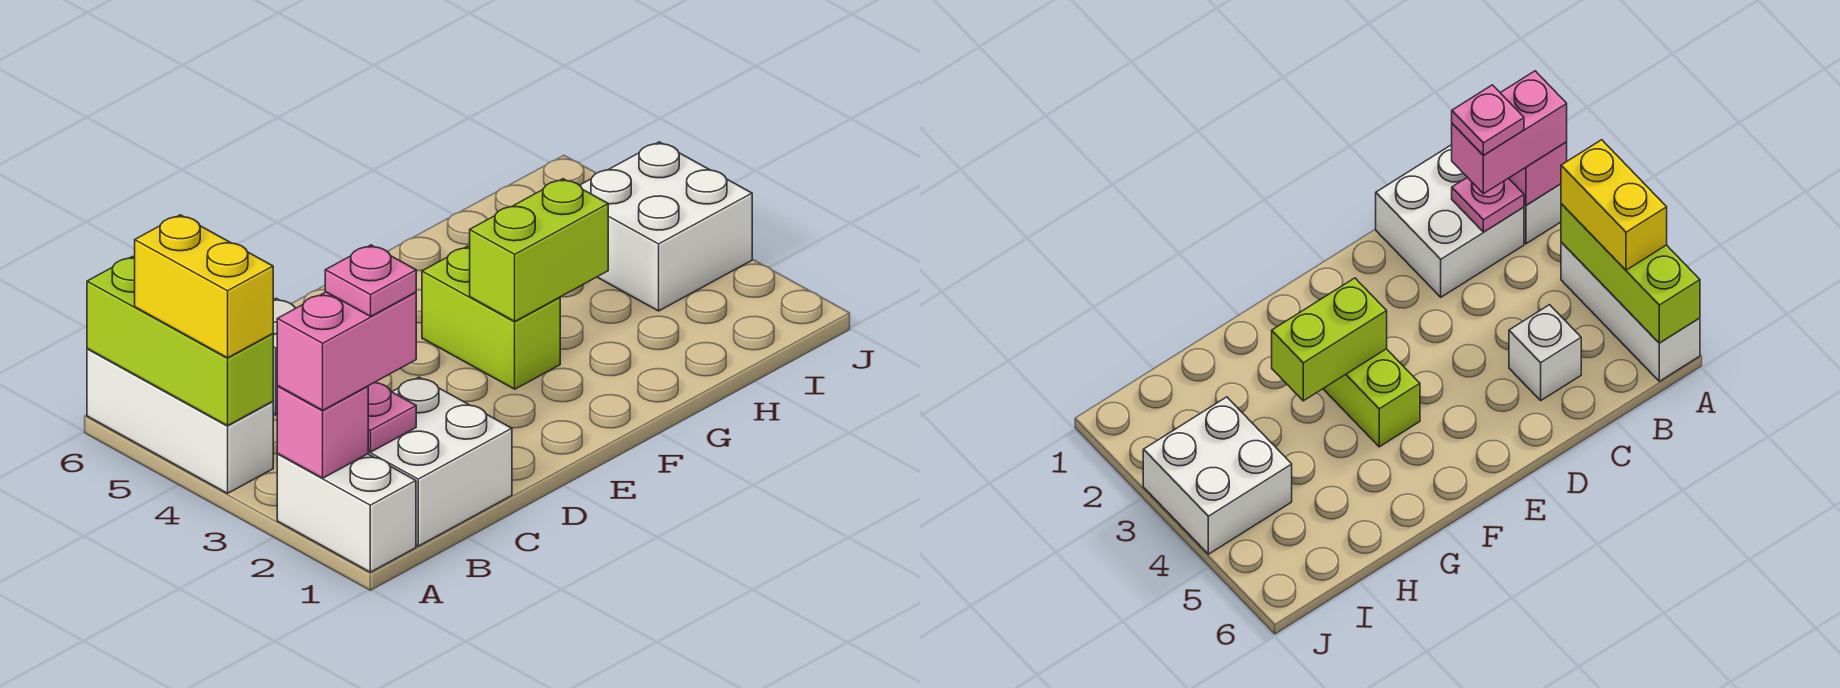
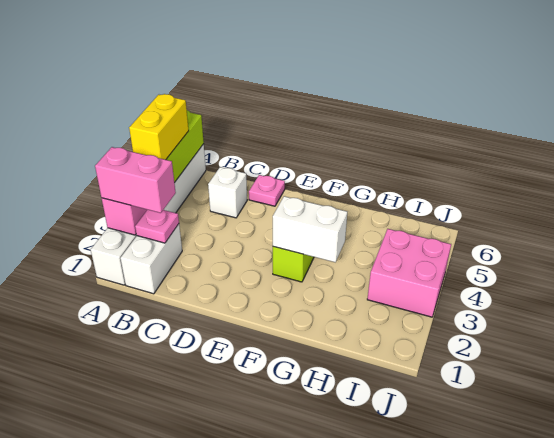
white brick B1:C2 level 1 -> white brick B1:B2 level 1
pink plate B2 level 4 -> pink plate D6 level 1
lime brick F3:G3 level 2 -> white brick F3:G3 level 2
white brick I3:J4 level 1 -> pink brick I3:J4 level 1

